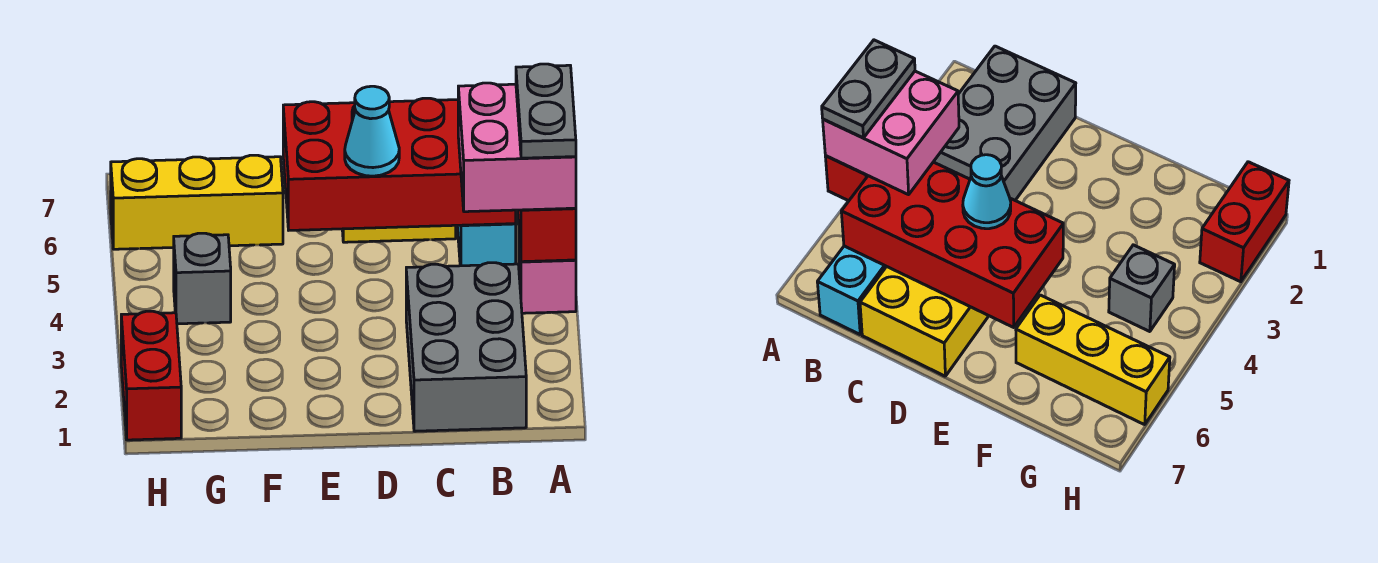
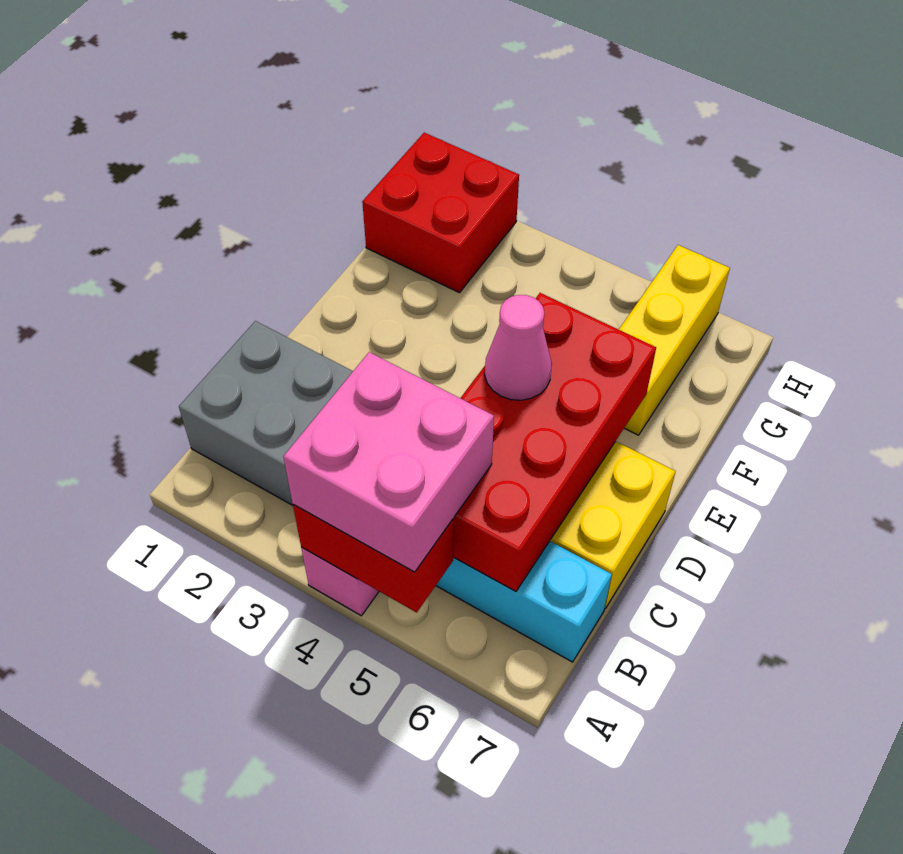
grey plate A4:A5 level 4 -> none
cyan cone D5 level 3 -> pink cone D5 level 3
grey brick G4 level 1 -> none
red brick H1:H2 level 1 -> red brick G1:H2 level 1

